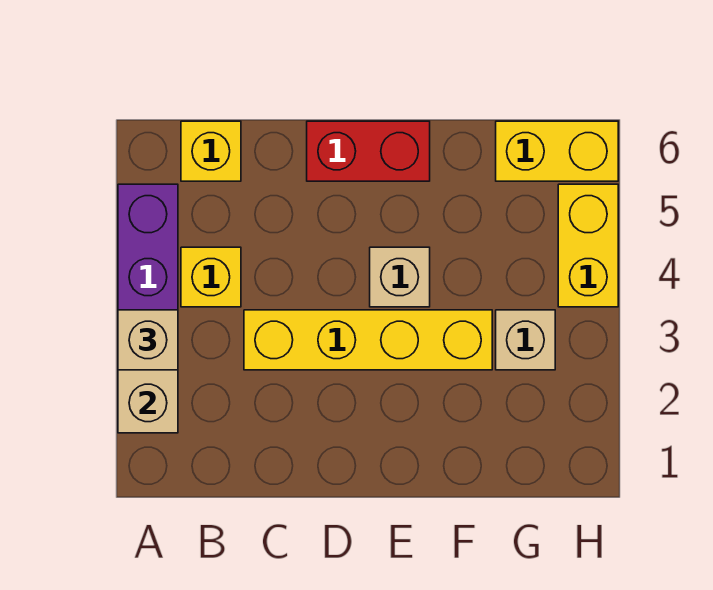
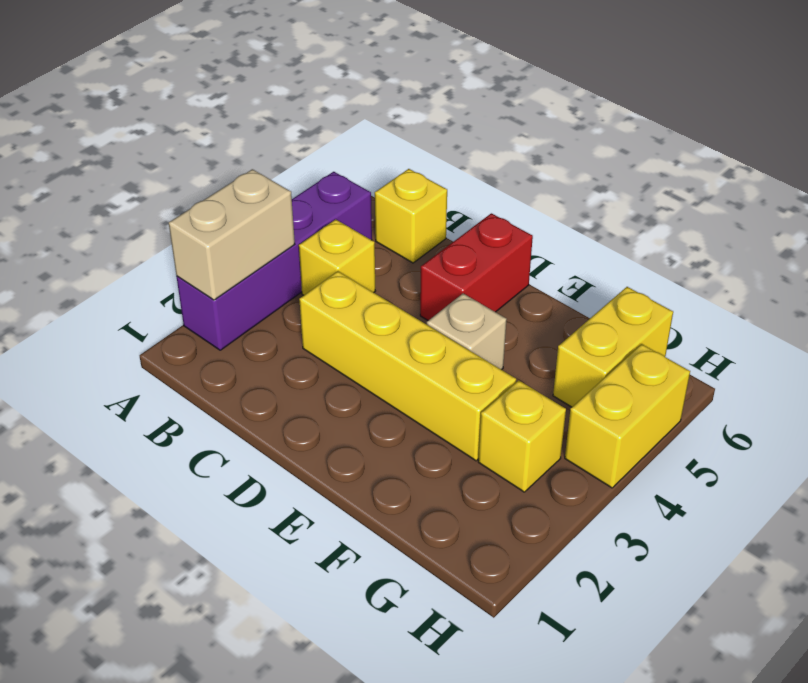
tan brick A3 level 3 -> none
red brick D6:E6 level 1 -> red brick D5:D6 level 1
tan brick G3 level 1 -> yellow brick G3 level 1
yellow brick G6:H6 level 1 -> yellow brick G5:G6 level 1

